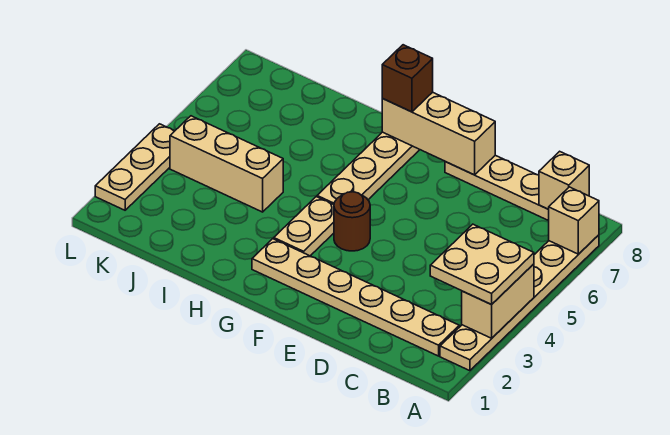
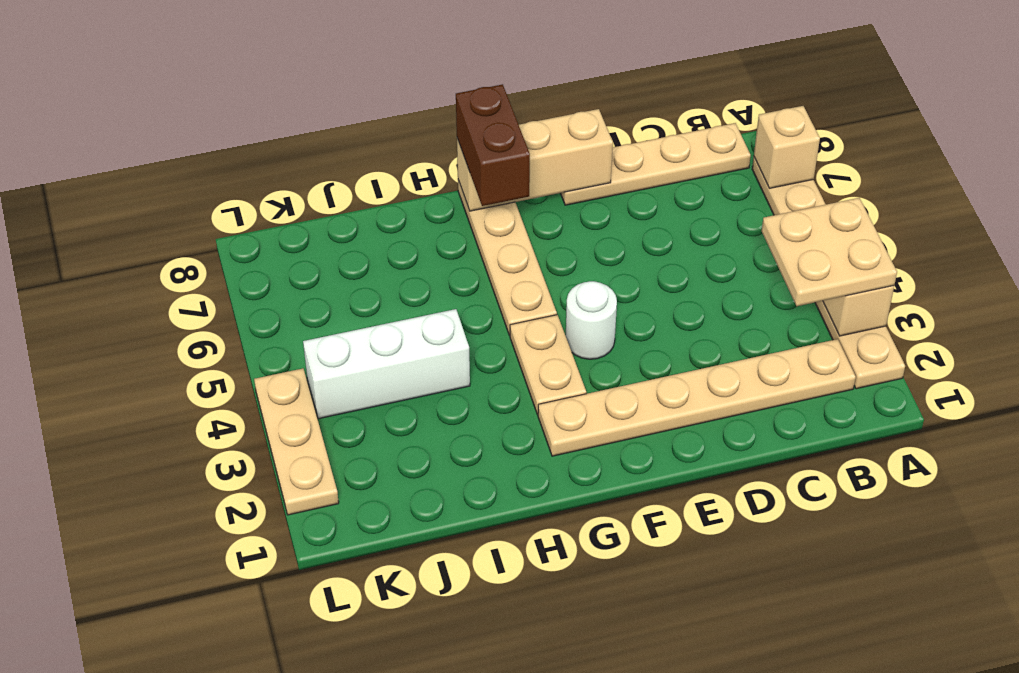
tan brick B8 level 2 -> none
brown round brick F4 level 1 -> white round brick F4 level 1
brown brick G8 level 3 -> brown brick G7:G8 level 3
tan brick I4:K4 level 1 -> white brick I4:K4 level 1

